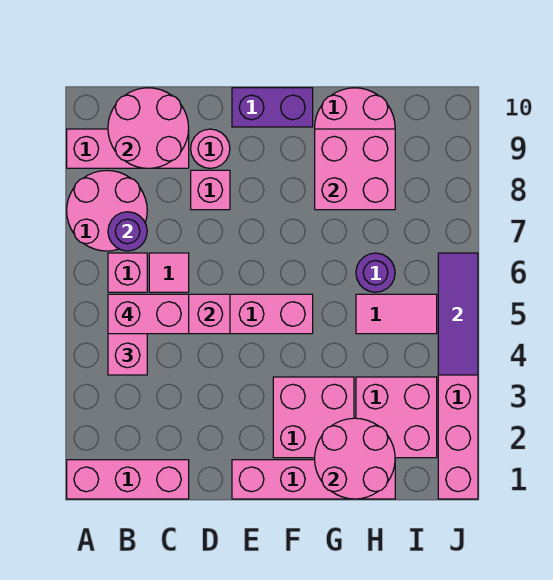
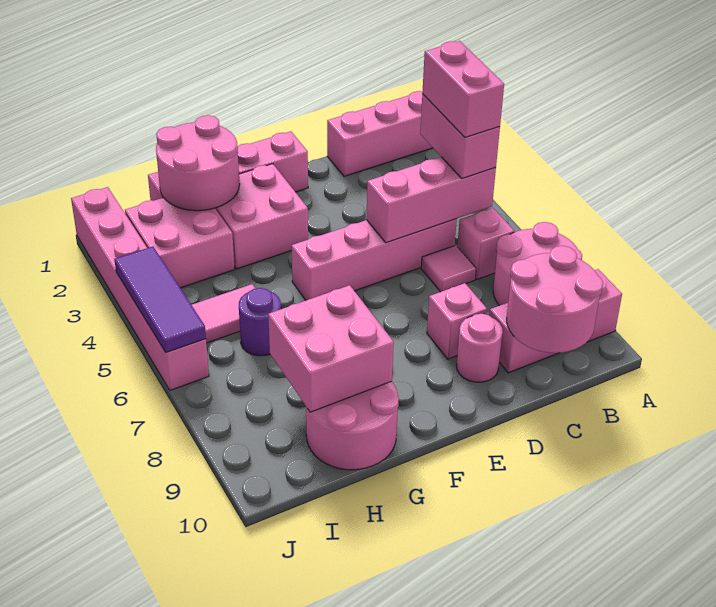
pink brick B5:C5 level 4 -> pink brick B4:B5 level 4
purple round brick B7 level 2 -> none
purple brick E10:F10 level 1 -> none

